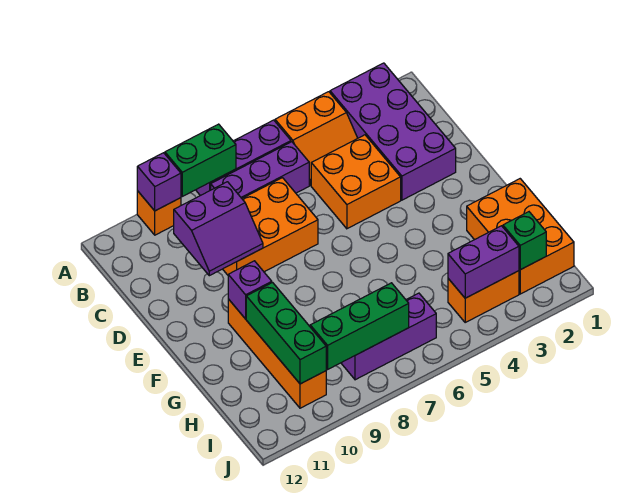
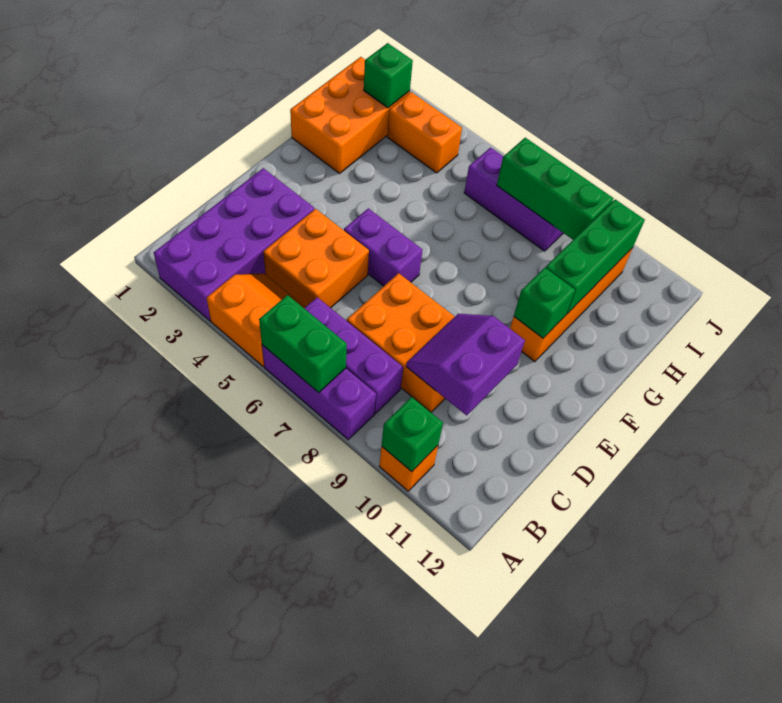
green brick A8:A9 level 2 -> green brick A6:A7 level 2
purple brick A10 level 2 -> green brick A10 level 2
purple slope C9:D10 level 2 top C -> purple slope C9:D10 level 2 top 10
purple brick F10 level 2 -> green brick F10 level 2
purple brick I3:I4 level 2 -> purple brick E5:E6 level 1

